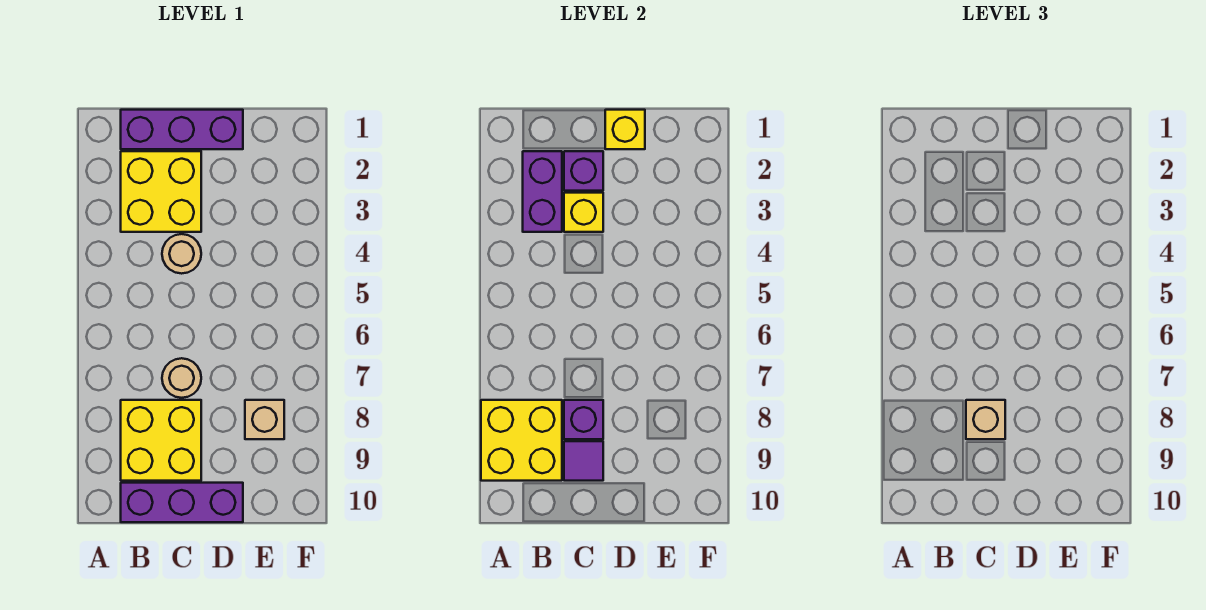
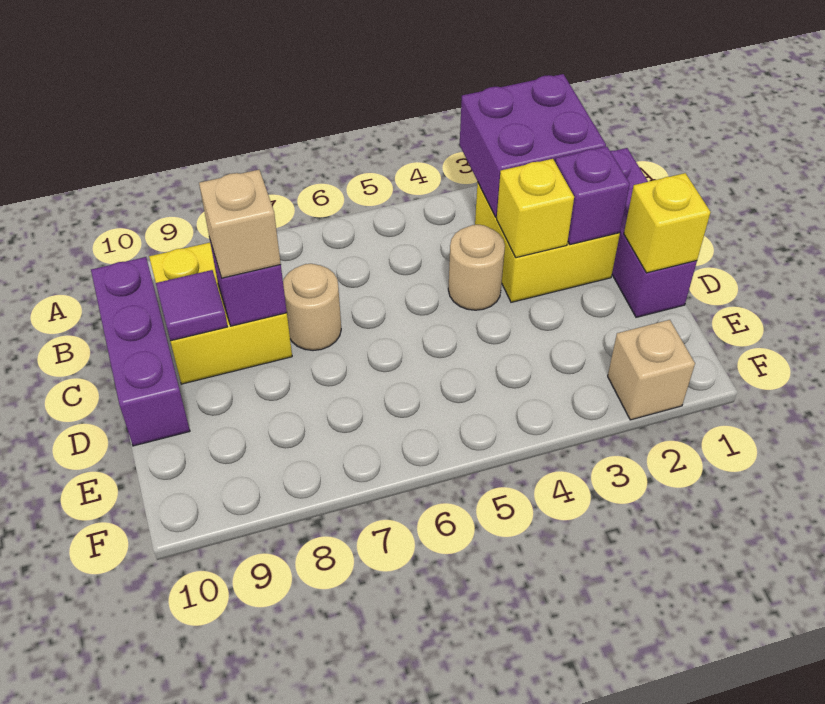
yellow brick A8:B9 level 2 -> none
purple brick B2:B3 level 2 -> purple brick A2:B3 level 2
tan brick E8 level 1 -> tan brick F2 level 1

